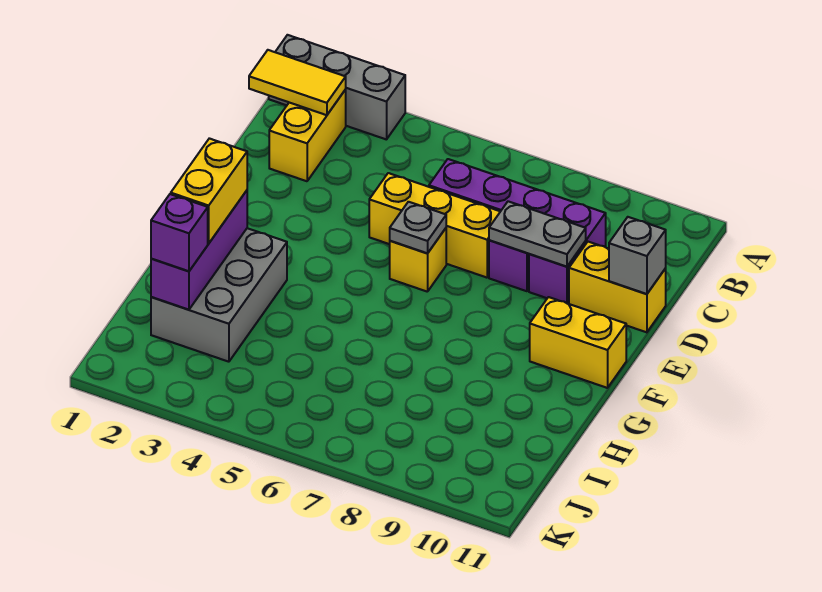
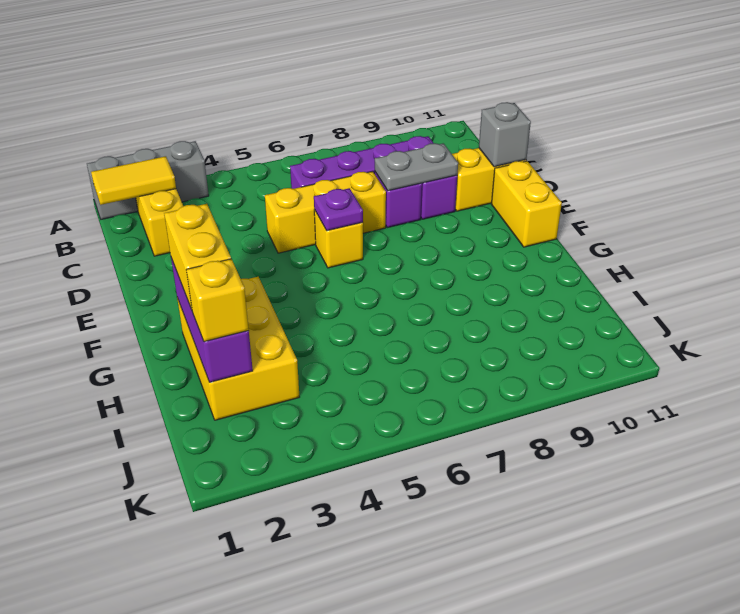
grey plate E6 level 2 -> purple plate E6 level 2
yellow brick F10:F11 level 1 -> yellow brick E11:F11 level 1
grey brick G2:I3 level 1 -> yellow brick G2:I3 level 1
purple brick I2 level 3 -> yellow brick I2 level 3

